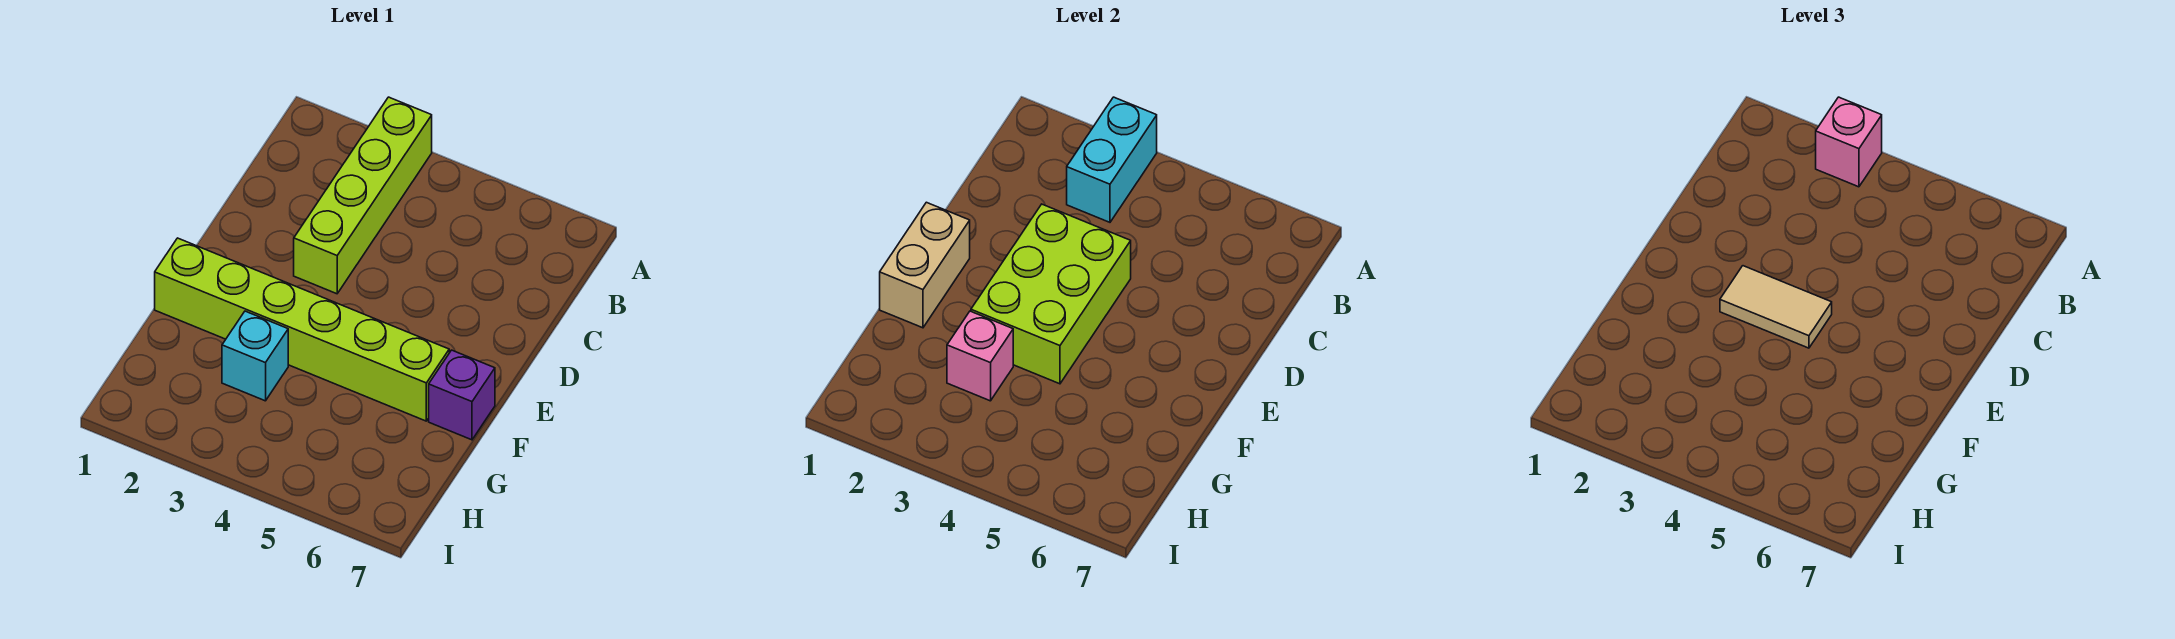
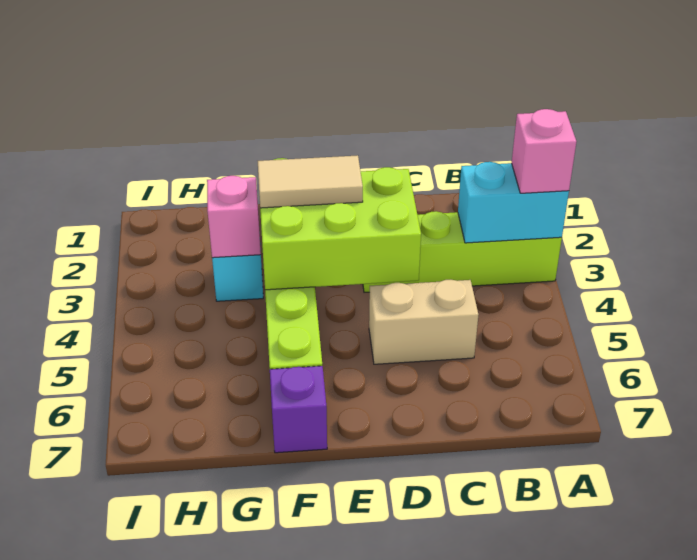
tan brick E1:F1 level 2 -> tan brick C5:D5 level 1
tan tile E3:E4 level 3 -> tan tile E3:F3 level 3

